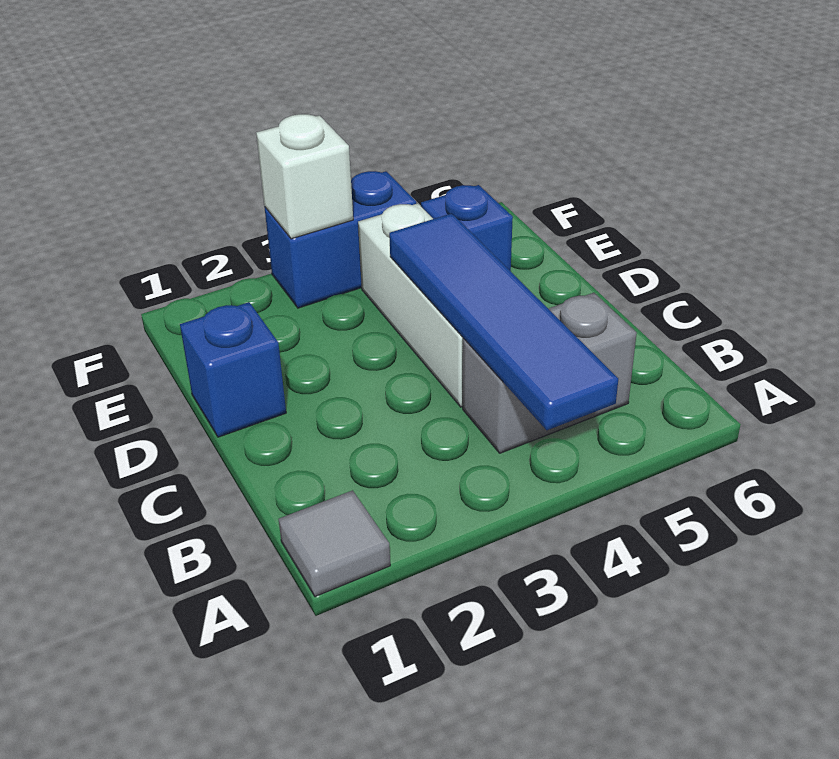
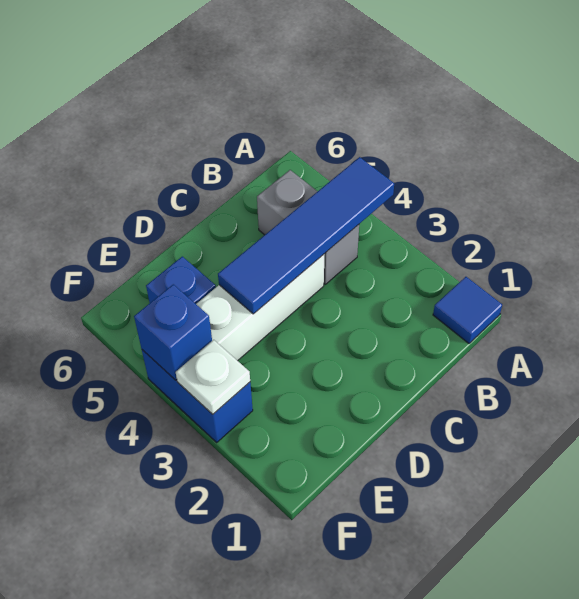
grey tile A1 level 1 -> blue tile A1 level 1
blue brick D1 level 1 -> blue brick F4 level 2
white brick F3 level 2 -> white plate F3 level 2

